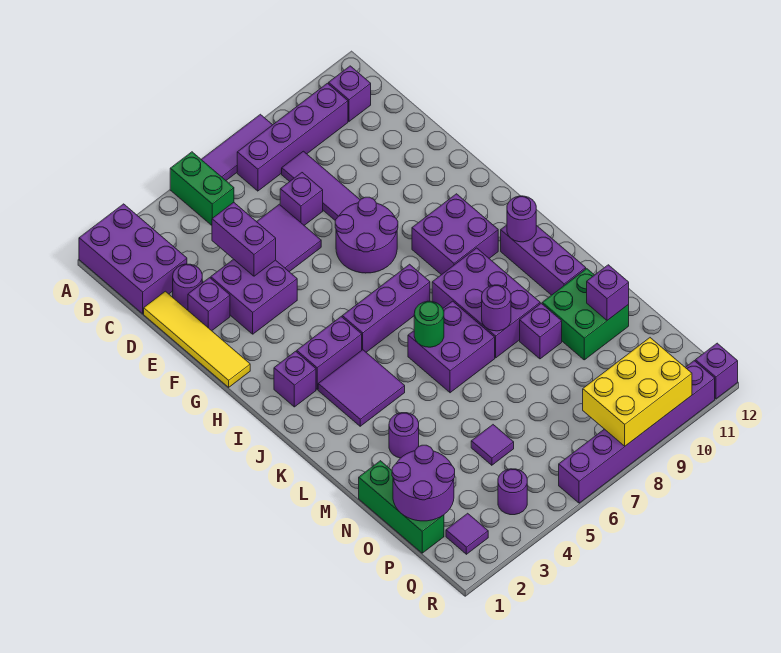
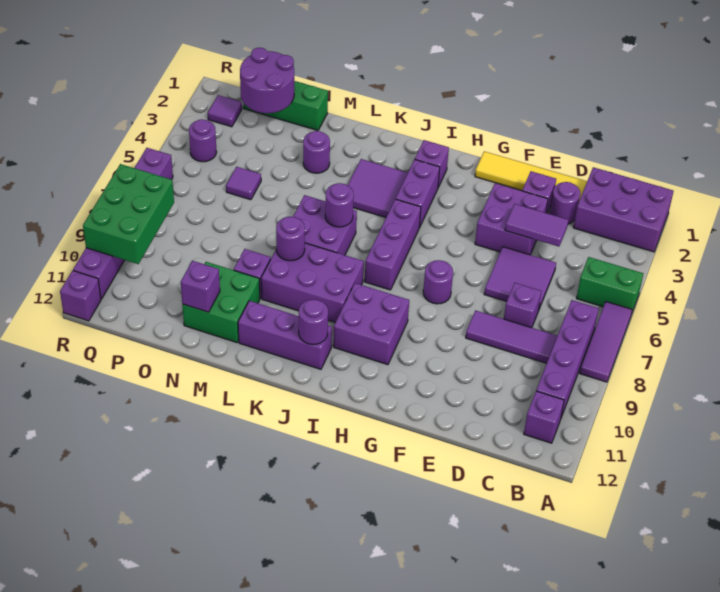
purple brick D4:E4 level 2 -> purple tile D4:E4 level 2
purple round brick F7:G8 level 1 -> purple round brick G7 level 1
green round brick K6 level 2 -> purple round brick K6 level 2
yellow brick Q8:R10 level 2 -> green brick Q8:R10 level 2

